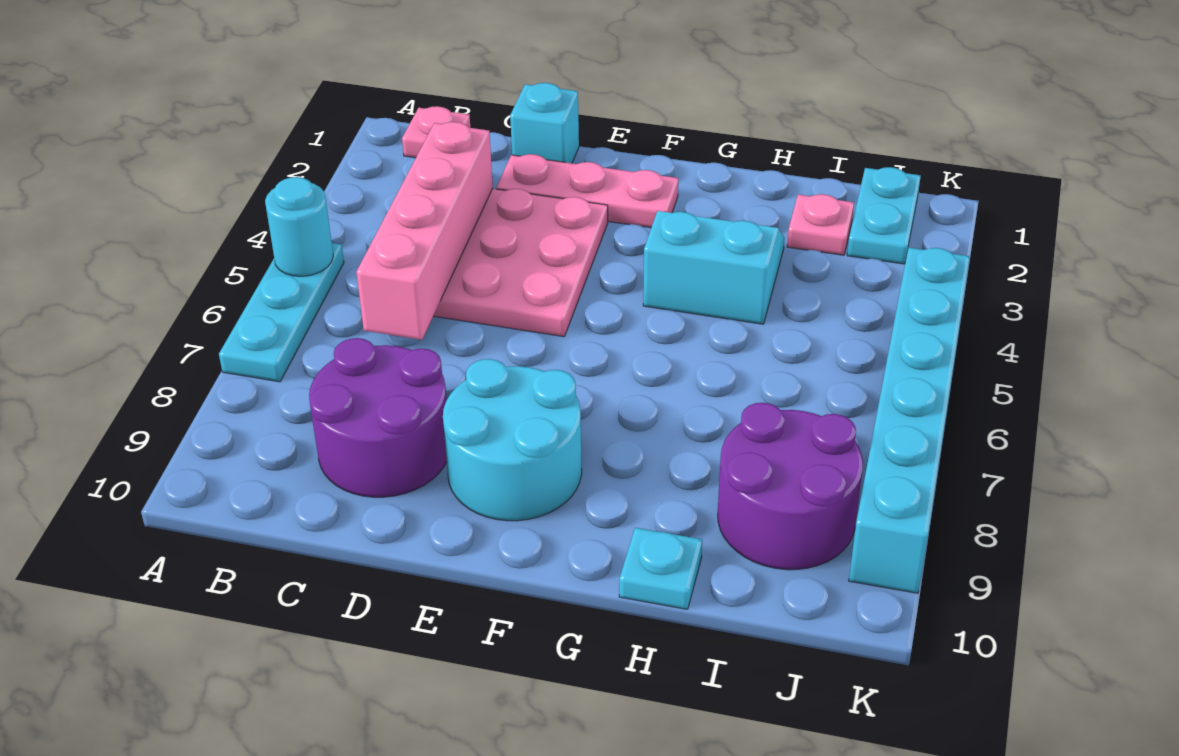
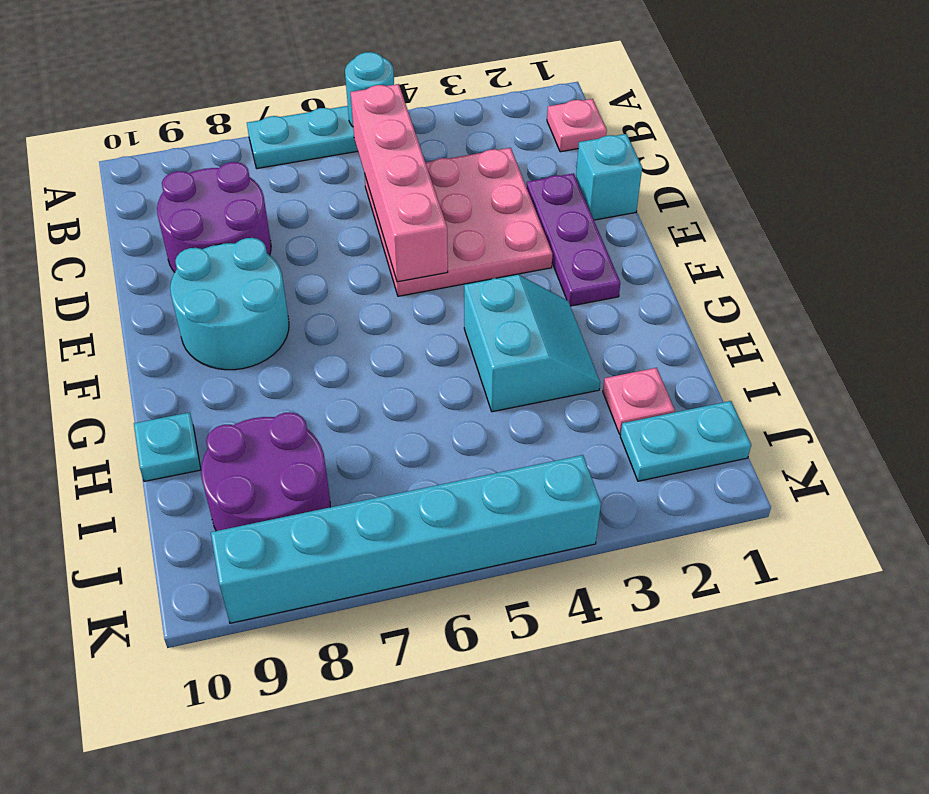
pink brick C3:C6 level 2 -> pink brick B5:E5 level 2
pink plate D2:F2 level 1 -> purple plate D2:F2 level 1

